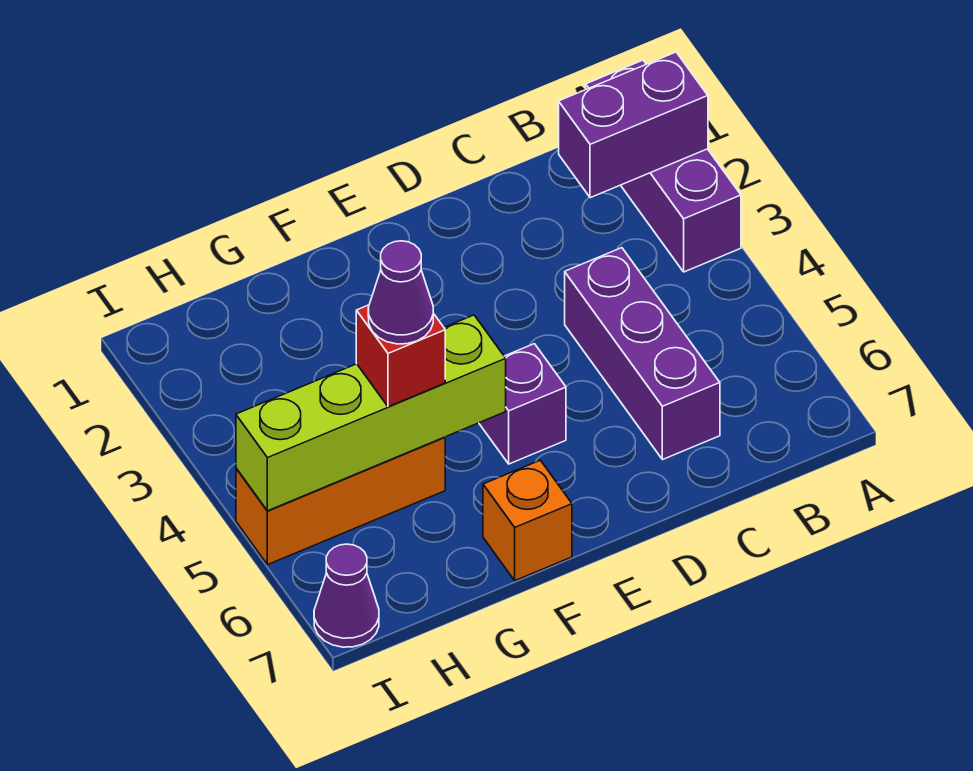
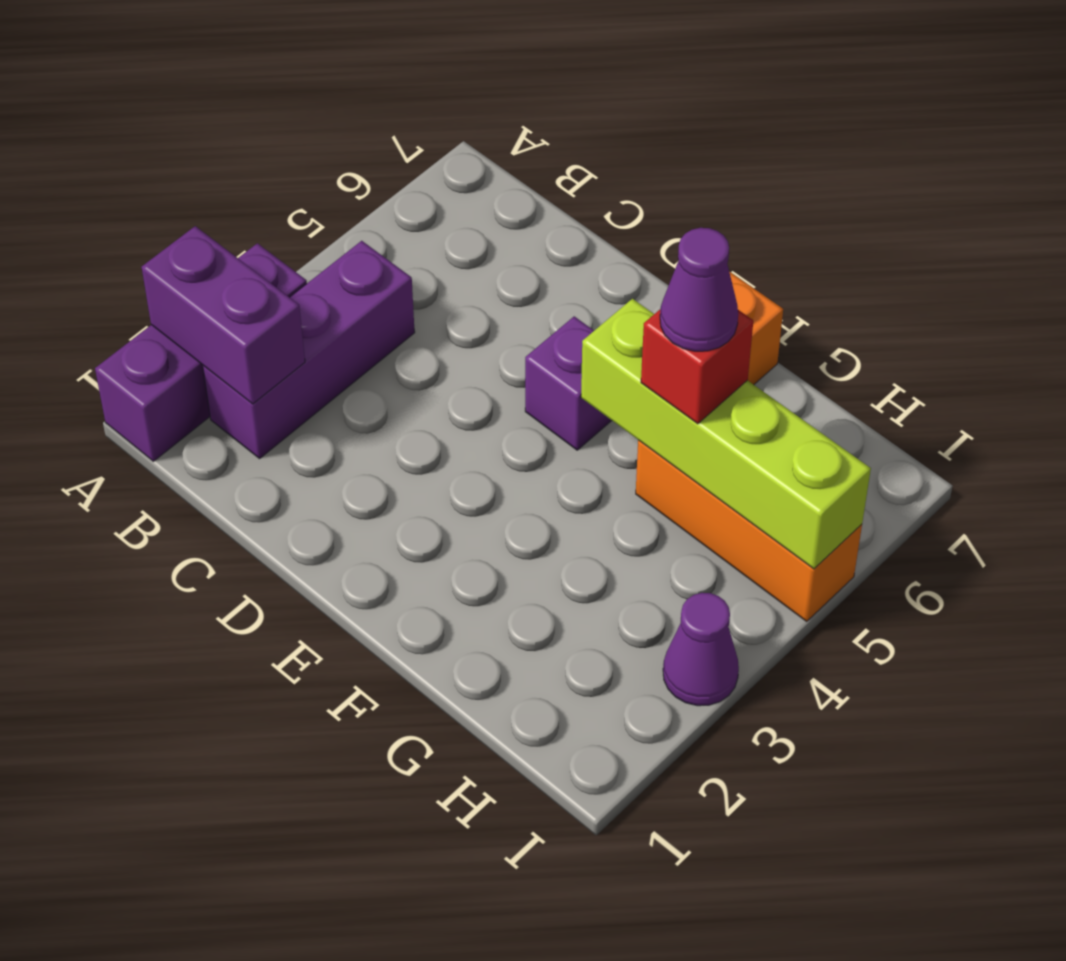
purple brick C4:C6 level 1 -> purple brick B2:B4 level 1
purple cone I7 level 1 -> purple cone I3 level 1

